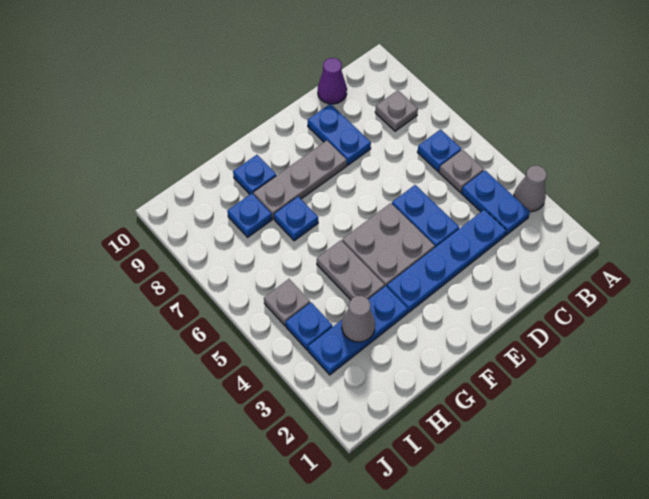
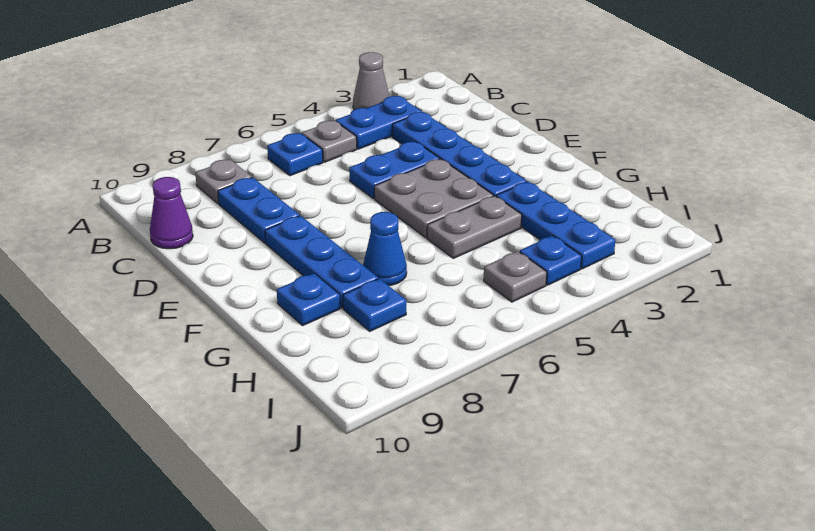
blue plate D8:D9 level 1 -> blue plate C8:D8 level 1
grey plate E8:G8 level 1 -> blue plate E8:G8 level 1
blue plate G7 level 1 -> blue cone G7 level 1
grey cone H3 level 2 -> none

